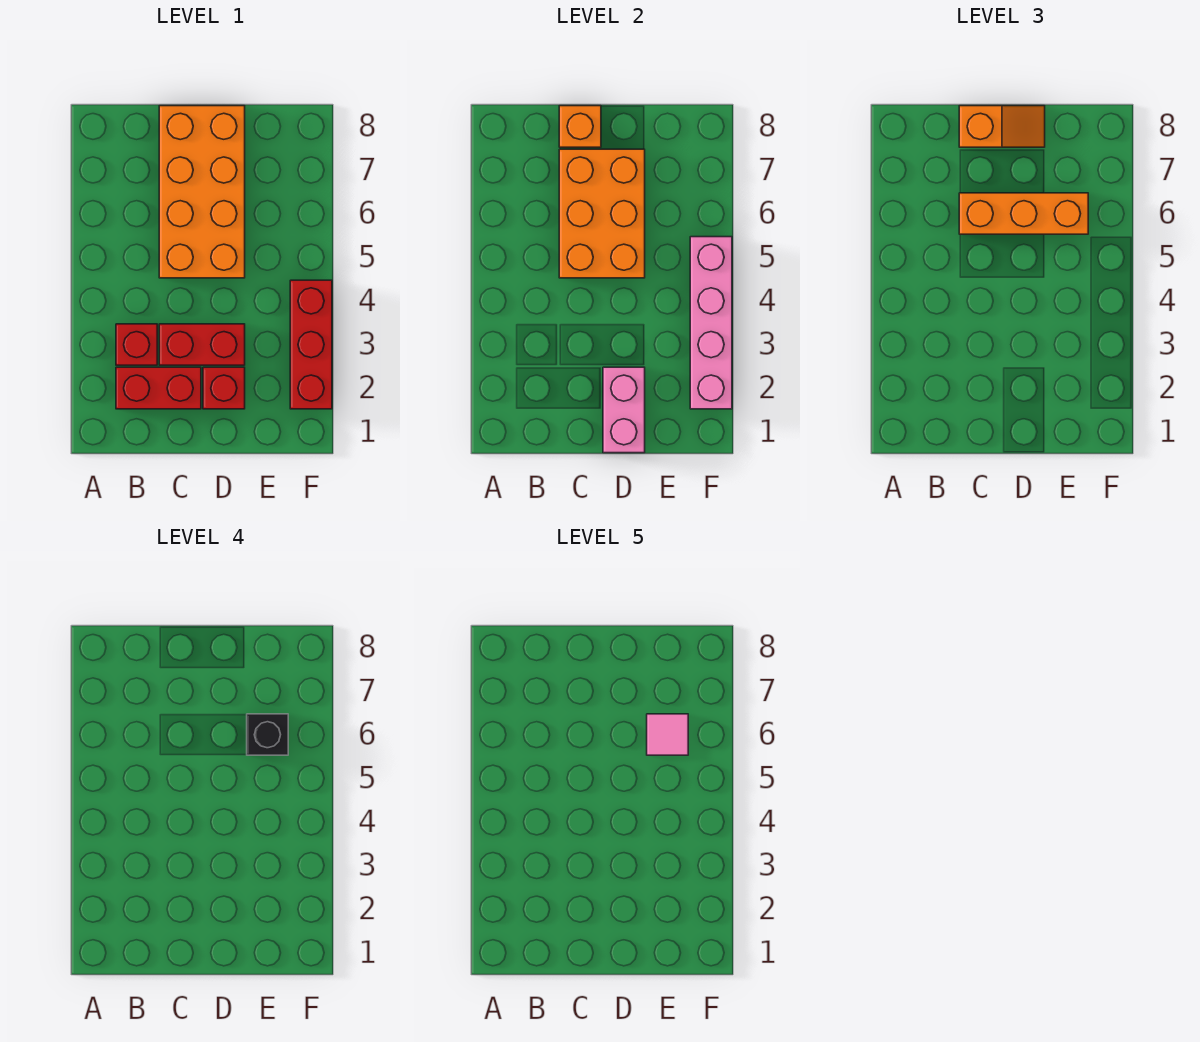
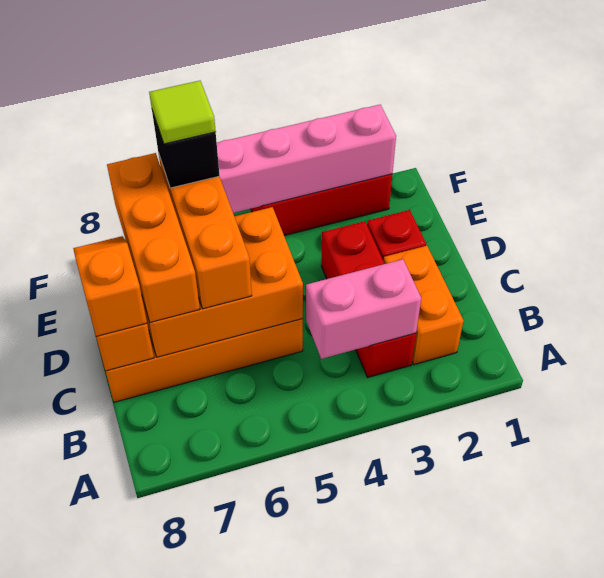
red brick B2:C2 level 1 -> orange brick B2:C2 level 1
none -> orange brick C7:E7 level 3
pink brick D1:D2 level 2 -> pink brick B3:B4 level 2
pink tile E6 level 5 -> lime tile E6 level 5

